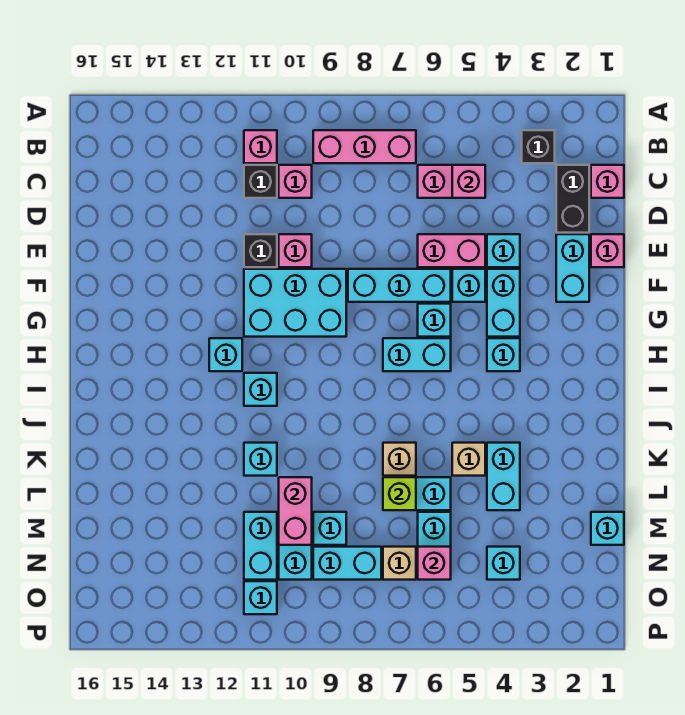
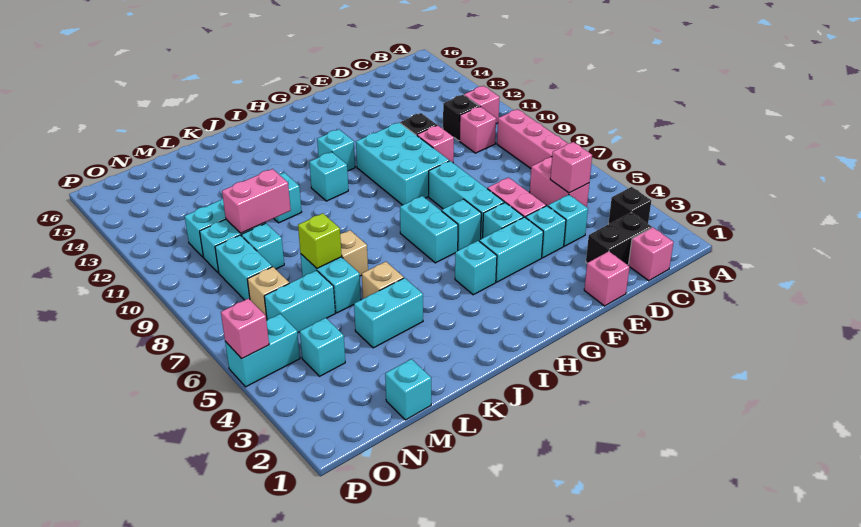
cyan brick E2:F2 level 1 -> cyan brick O5:P5 level 1
pink brick N6 level 2 -> pink brick P5 level 2
cyan brick O11 level 1 -> cyan brick D4 level 1

